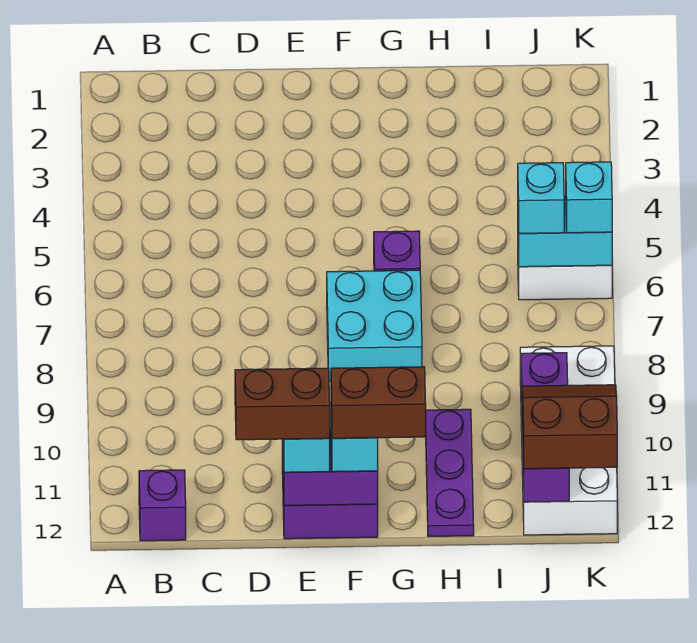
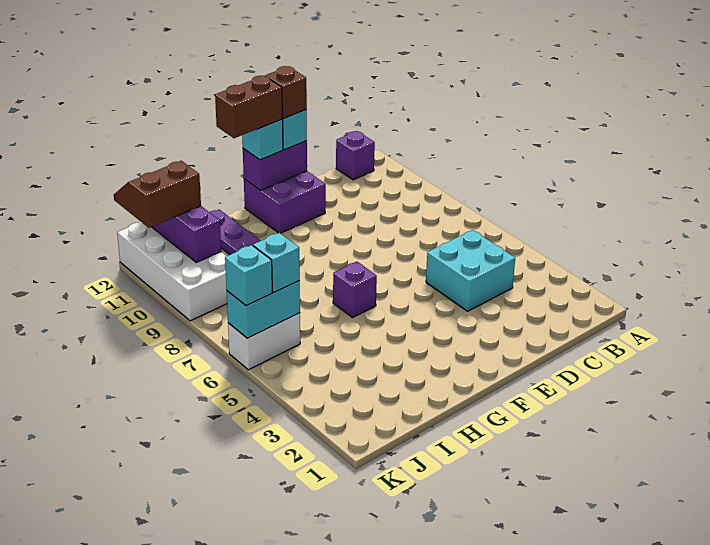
brown brick D12:E12 level 4 -> brown brick E12 level 4
cyan brick F7:G8 level 1 -> cyan brick C4:D5 level 1
brown slope J11:K12 level 3 top 12 -> brown slope J11:K12 level 3 top 11

